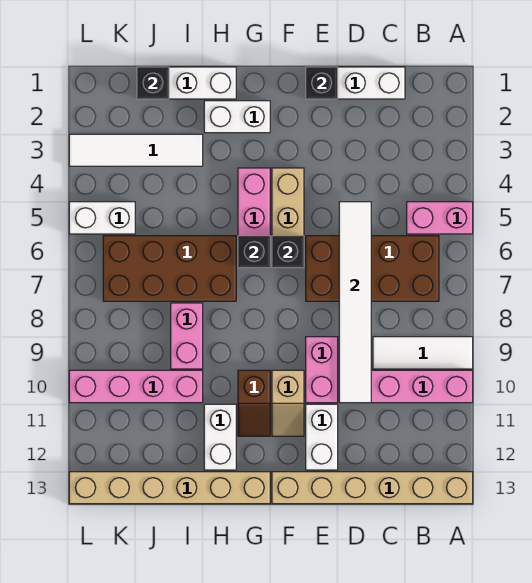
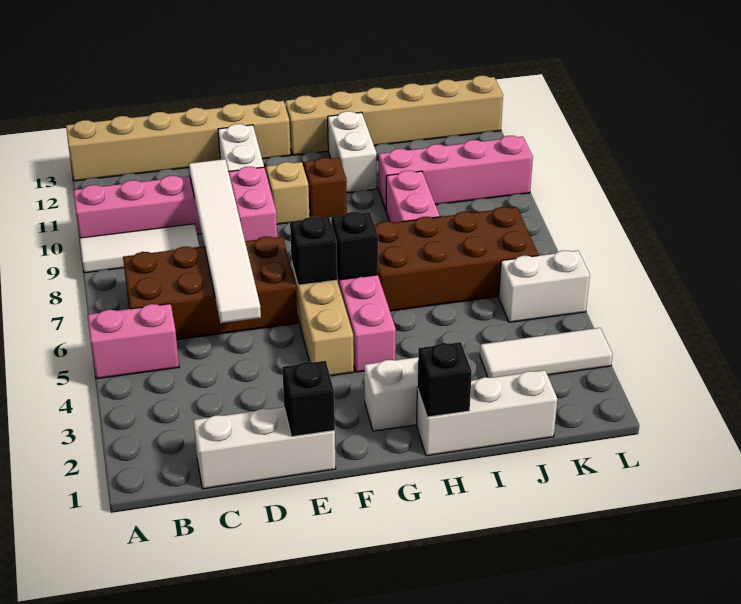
white tile I3:L3 level 1 -> white tile J3:L3 level 1
black brick J1 level 2 -> black brick H1 level 2

